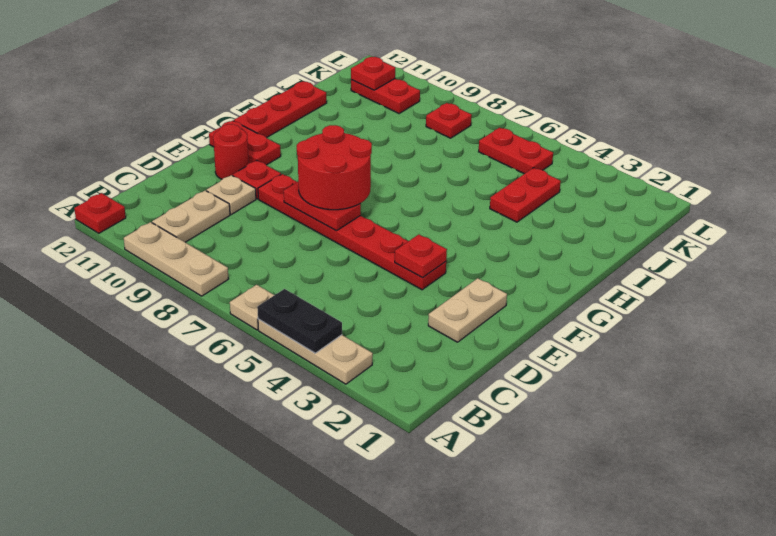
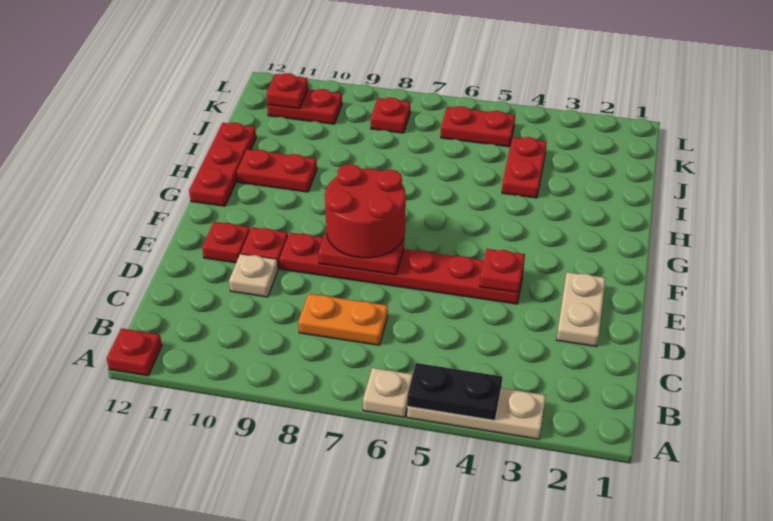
tan plate A8:A10 level 1 -> none
tan plate B10:C10 level 1 -> none
none -> orange plate C7:C8 level 1
red round brick E11 level 1 -> red plate E11 level 1
red plate F11:F12 level 1 -> red plate H10:H11 level 1

